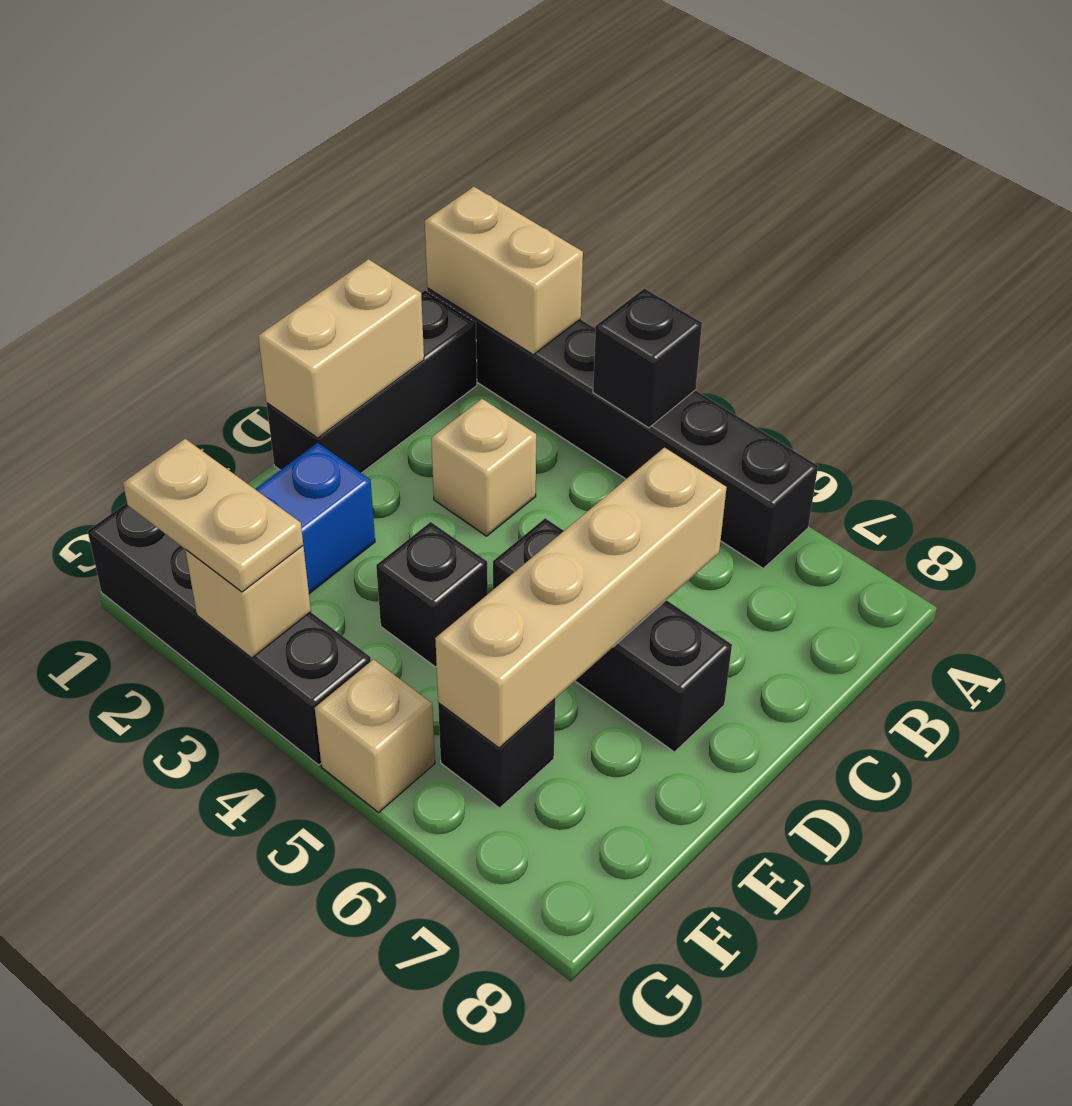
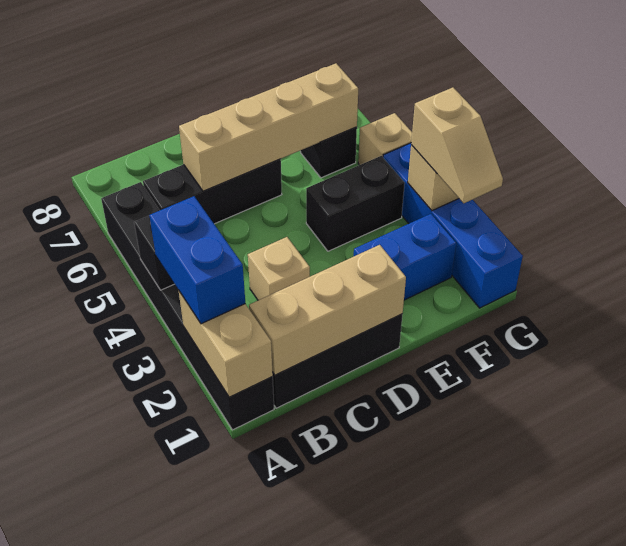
none -> blue brick A2:A3 level 3
tan brick C1:D1 level 2 -> tan brick B1:D1 level 2
black brick D5:D7 level 1 -> black brick B6:D6 level 1
black brick E4 level 1 -> black brick E4:F4 level 1
black brick G1:G4 level 1 -> blue brick G1:G4 level 1
tan plate G2:G3 level 3 -> tan slope G2:G3 level 3 top 3

